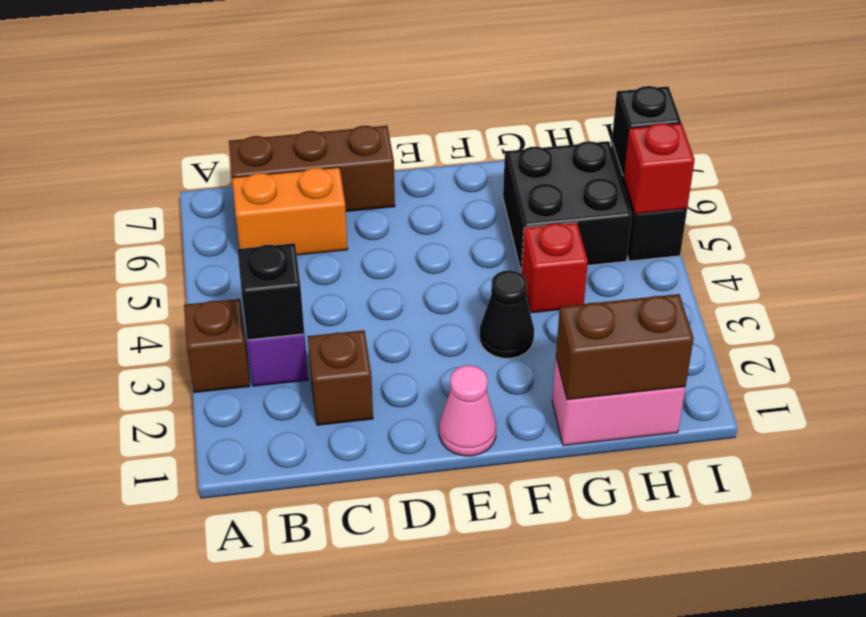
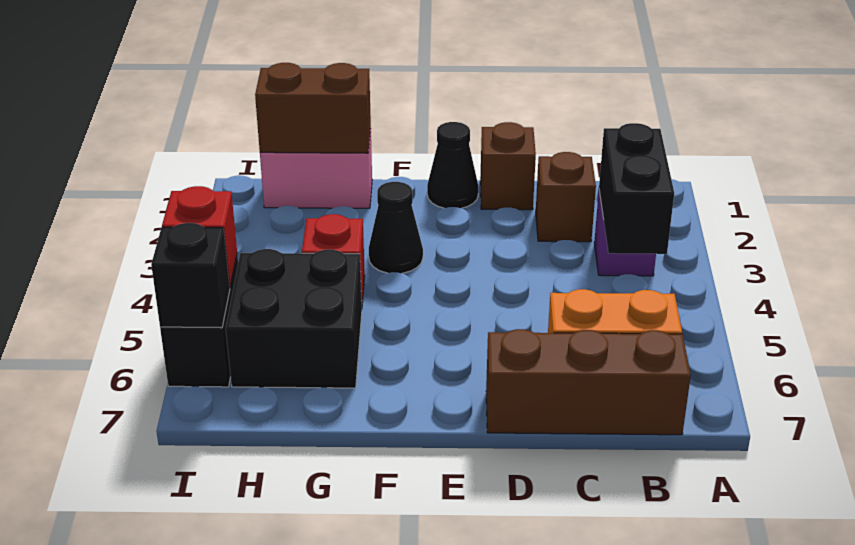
brown brick A3 level 1 -> brown brick D1 level 1
black brick B3 level 2 -> black brick B3:B4 level 2
pink cone E1 level 1 -> black cone E1 level 1

